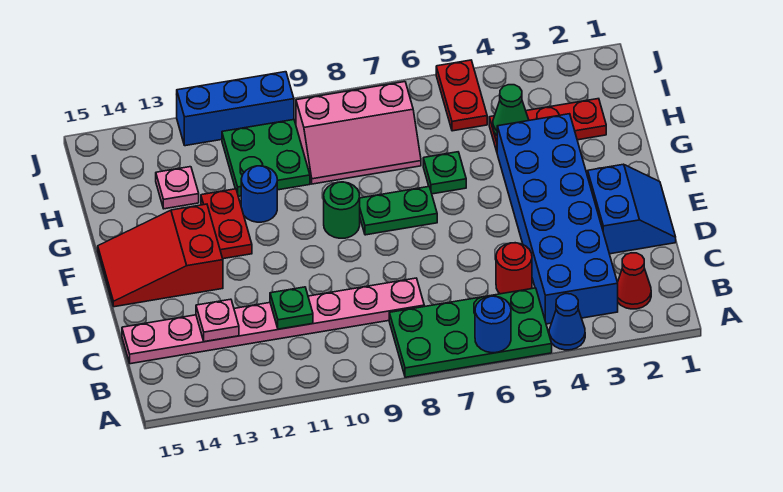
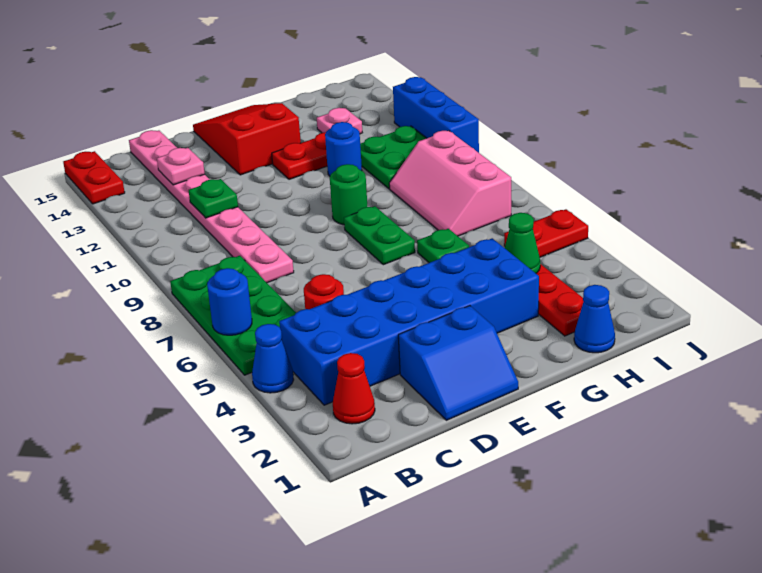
none -> red plate A14:A15 level 1
none -> blue cone H1 level 1

